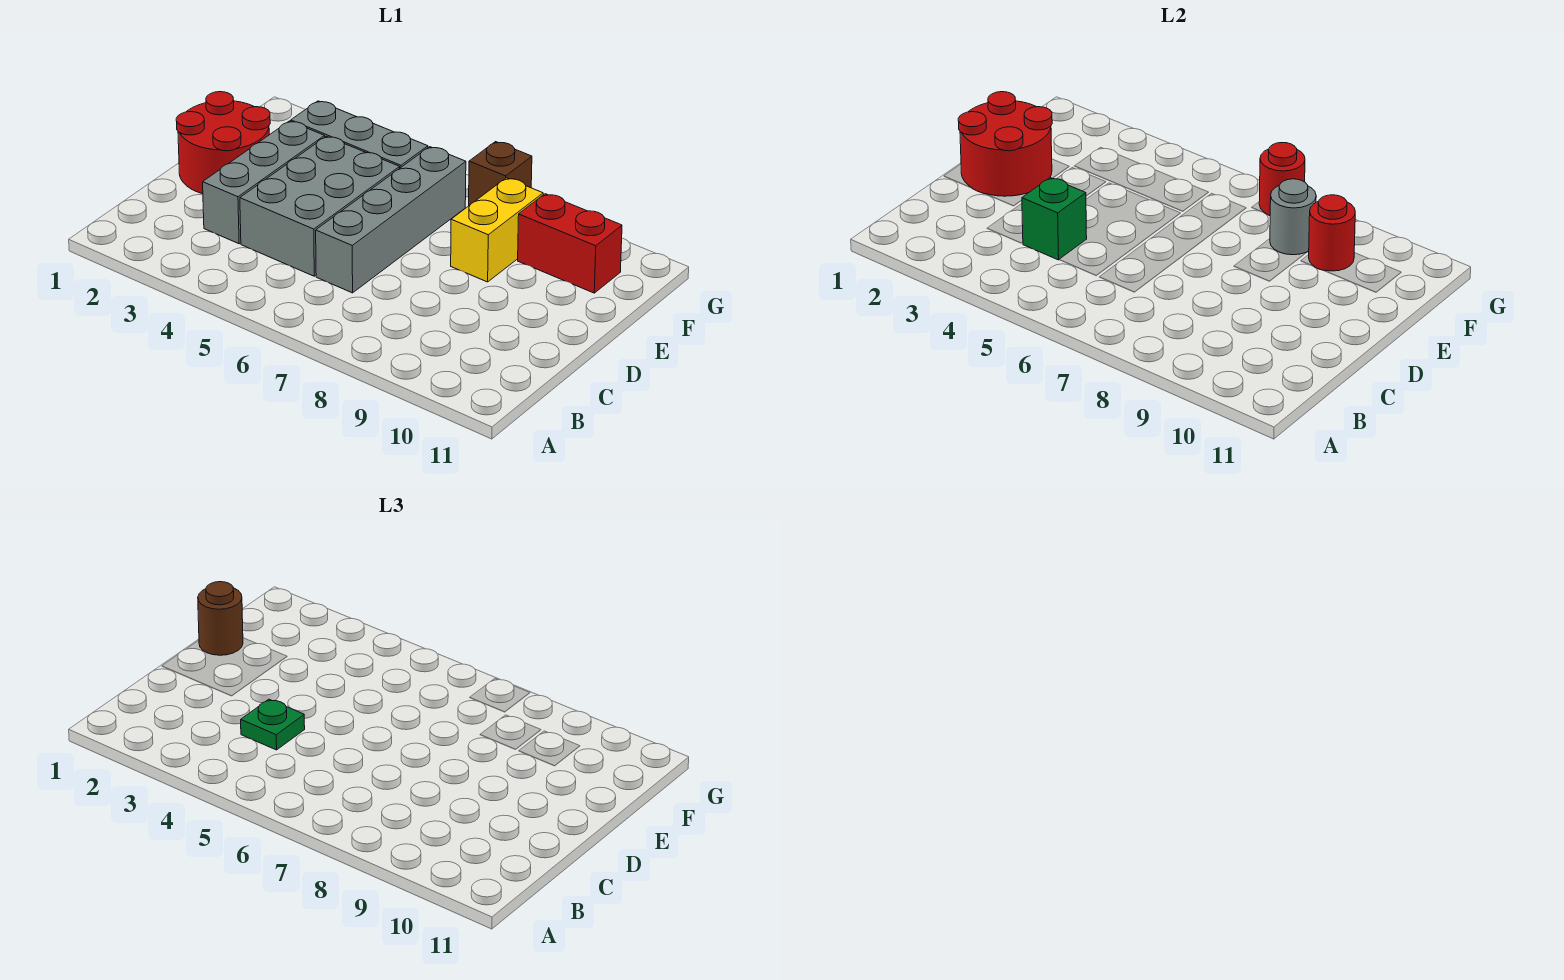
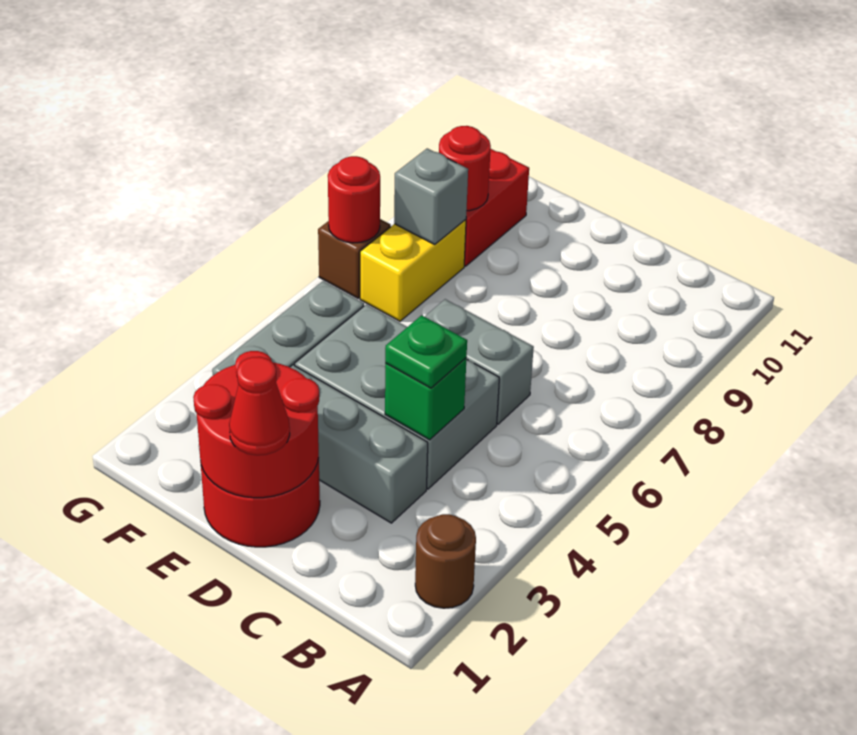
grey brick C6:F6 level 1 -> grey brick C6:D6 level 1
none -> red cone D1 level 3
brown round brick E1 level 3 -> brown round brick A2 level 1
yellow brick E8:F8 level 1 -> yellow brick F7:F8 level 1
grey round brick F8 level 2 -> grey brick F8 level 2

